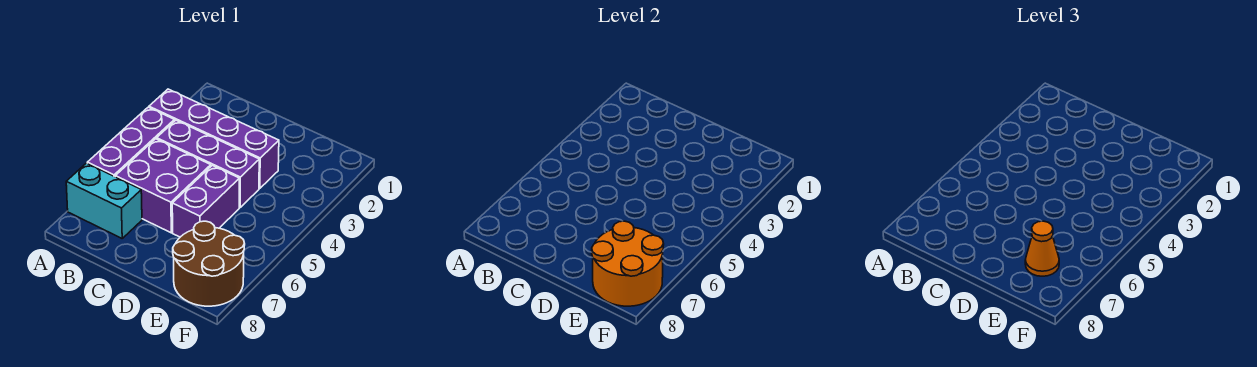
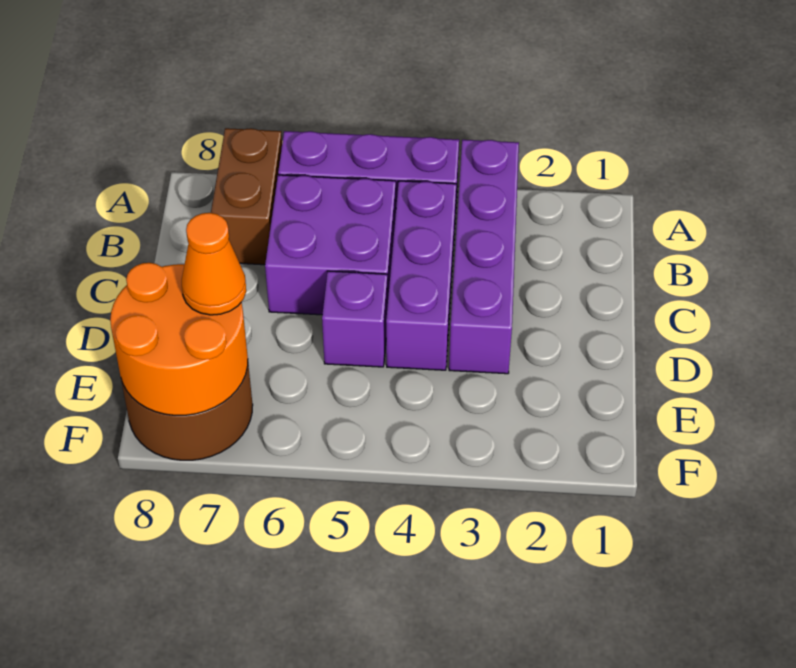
cyan brick A7:B7 level 1 -> brown brick A7:B7 level 1
purple brick D5:D6 level 1 -> purple brick D5 level 1

